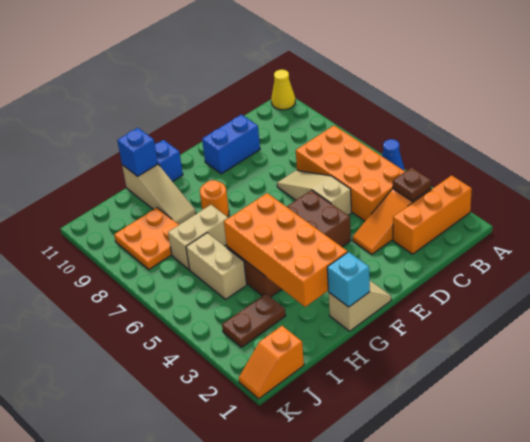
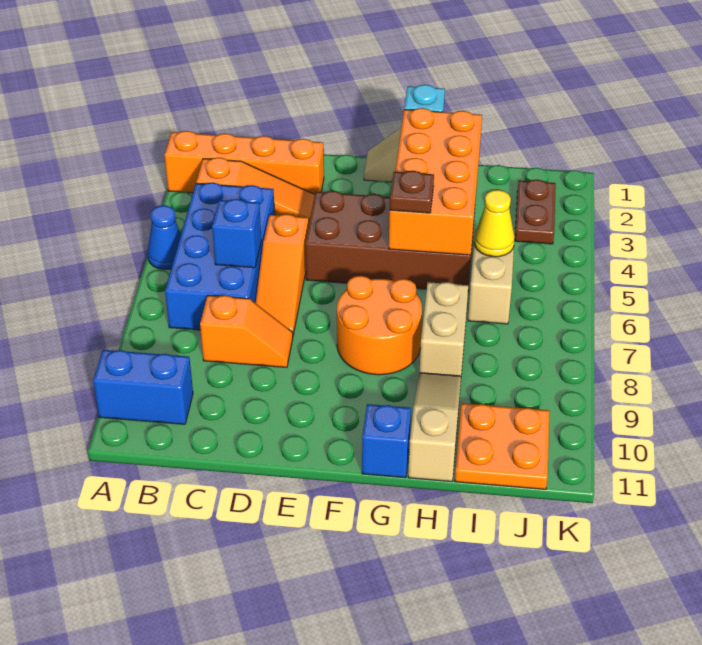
orange brick A2:C2 level 1 -> orange brick A2:D2 level 1
yellow cone A11 level 1 -> yellow cone I5 level 2
brown plate B3 level 2 -> brown plate G5 level 3
orange brick B4:C7 level 1 -> blue brick B4:C7 level 1
tan slope D5:D7 level 1 top 5 -> orange slope D5:D7 level 1 top 5
blue brick D10:E10 level 1 -> blue brick A10:B10 level 1
orange round brick G8 level 1 -> orange round brick F7:G8 level 1
tan brick H7:I7 level 1 -> tan brick H7:H8 level 1
blue brick H11 level 2 -> blue brick C6 level 2
brown plate I3:J3 level 1 -> brown plate J2:J3 level 1
orange plate I8:J9 level 1 -> orange plate I10:J11 level 1
orange slope J1:K1 level 1 top J -> orange slope C8:D8 level 1 top C

